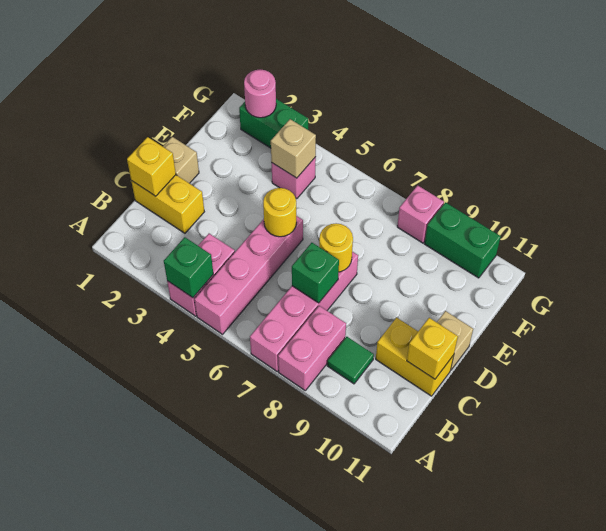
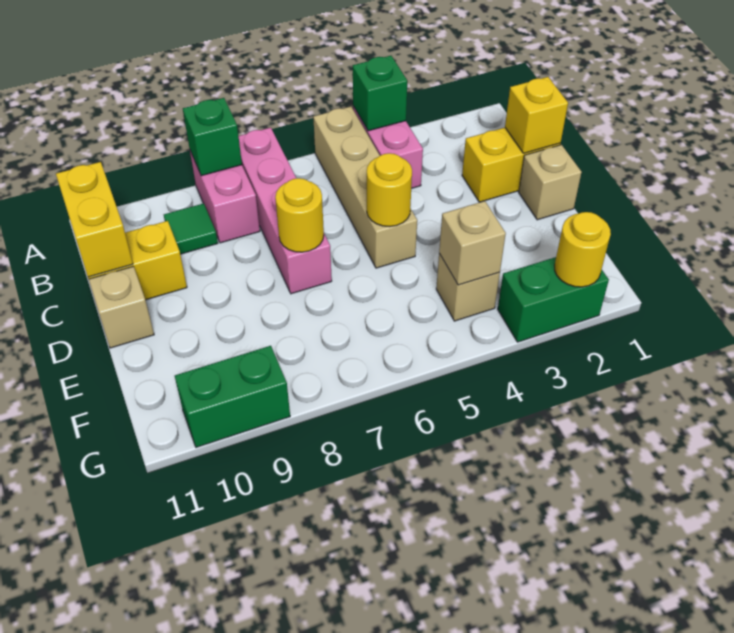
pink brick A5:D5 level 1 -> tan brick A5:D5 level 1
green brick C7 level 2 -> green brick A8 level 2
yellow brick C11 level 2 -> yellow brick B11:C11 level 2
pink brick F4 level 1 -> tan brick F4 level 1
pink round brick G2 level 2 -> yellow round brick G2 level 2
pink brick G8 level 1 -> none

